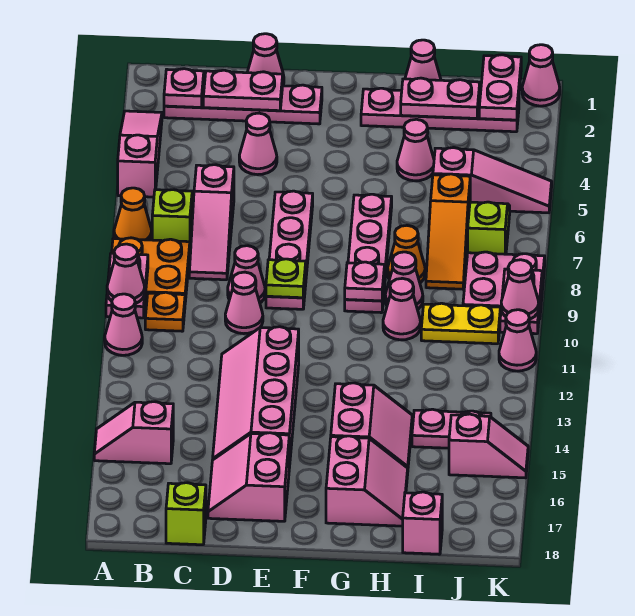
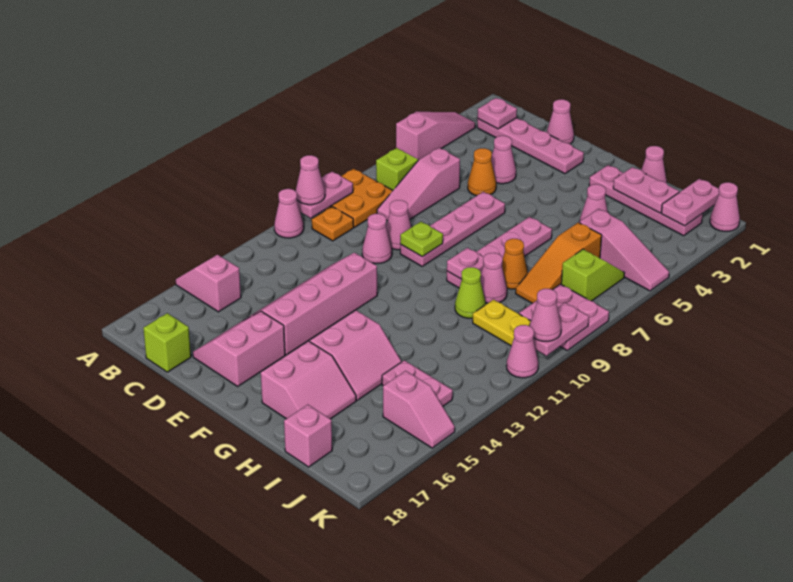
orange cone A7 level 1 -> orange cone D5 level 1
pink plate C2:D2 level 2 -> none
pink cone H10 level 1 -> lime cone H10 level 1

